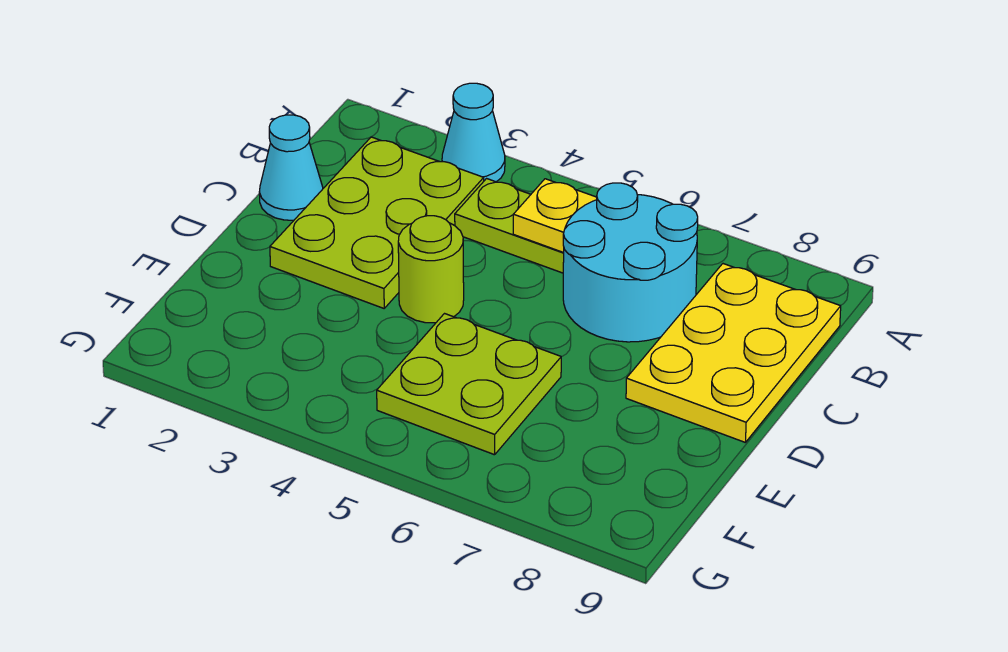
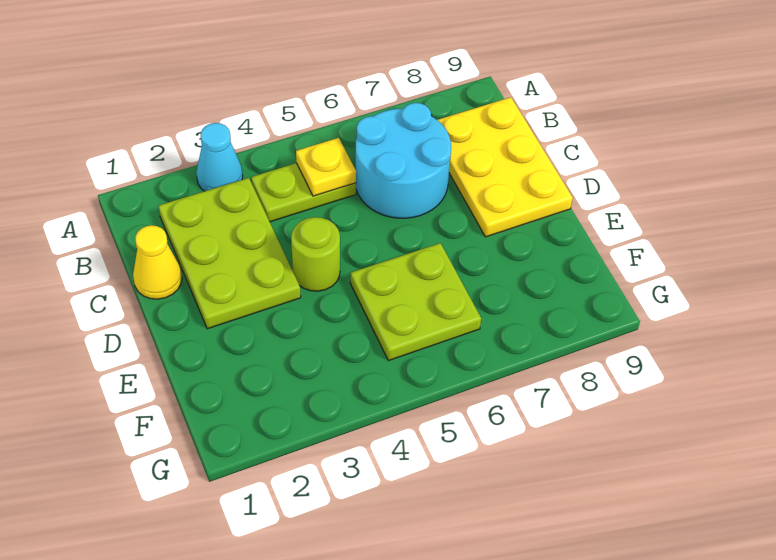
cyan cone C1 level 1 -> yellow cone C1 level 1

